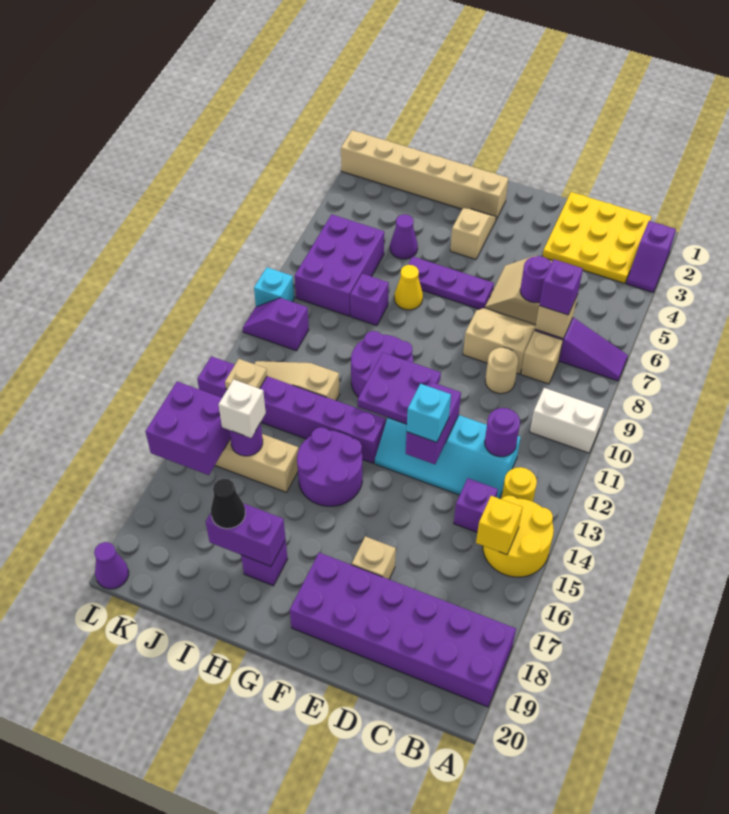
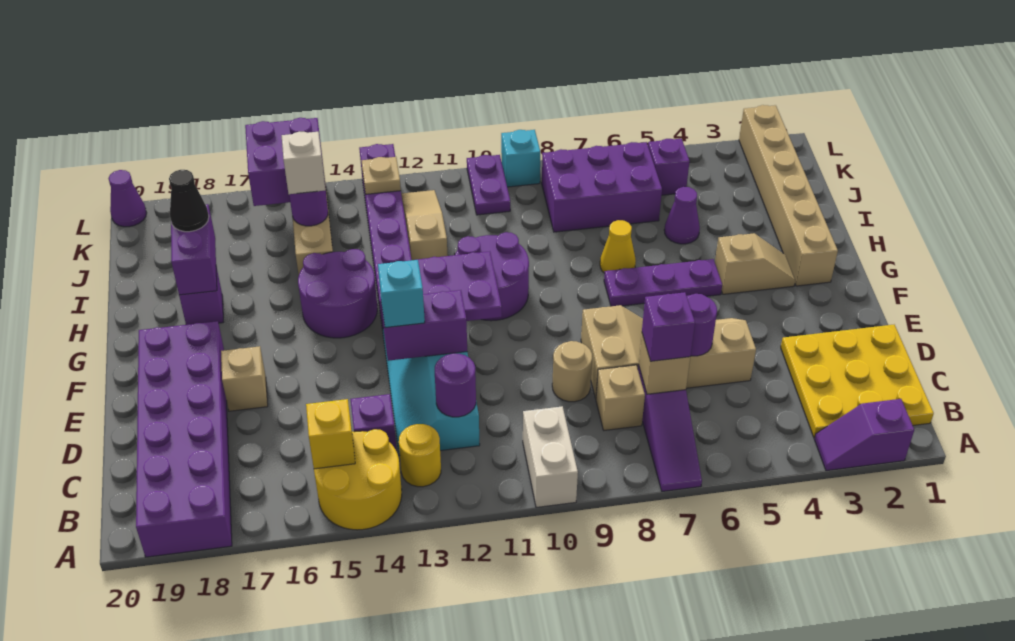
purple plate F6:H6 level 1 -> purple plate G5:G7 level 1
purple brick I8 level 1 -> purple brick K5 level 1
purple slope K10:L10 level 1 top K -> purple plate K10:L10 level 1

